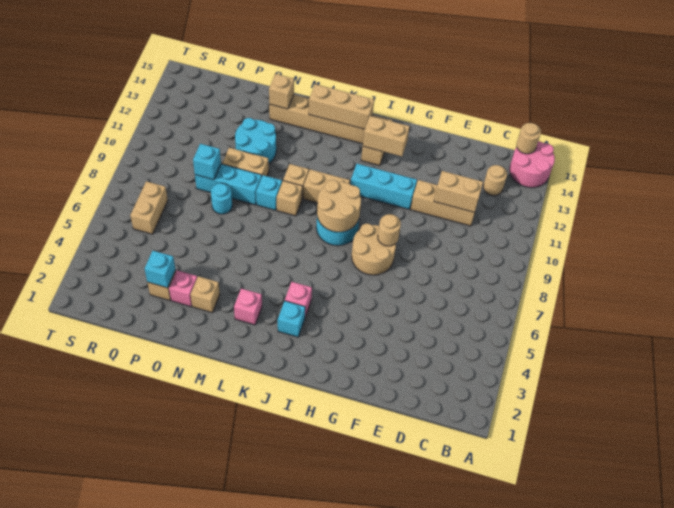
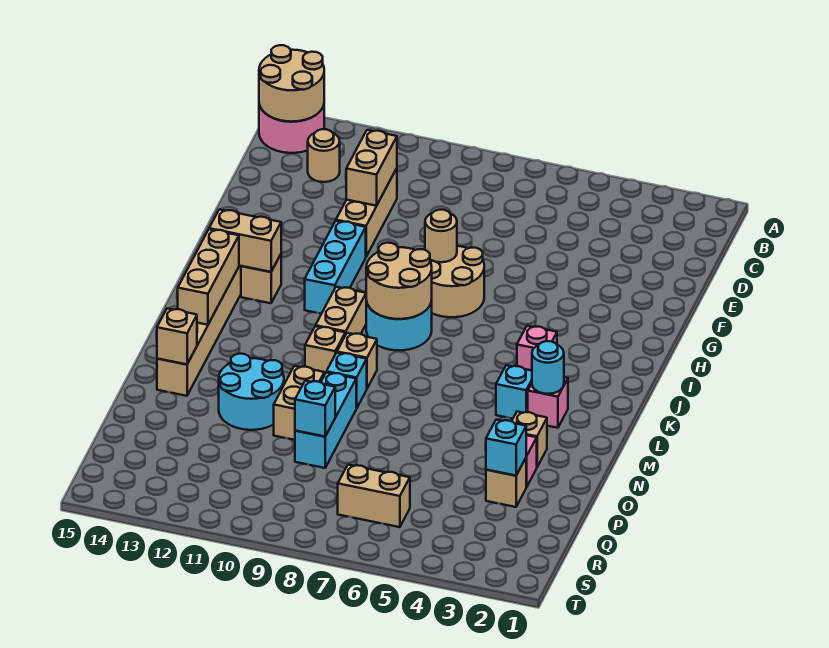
tan round brick B15 level 2 -> tan round brick A14:B15 level 2
tan brick H13:I13 level 2 -> tan brick I13:I14 level 2
cyan brick J3 level 1 -> cyan brick L4 level 1
cyan round brick O8 level 1 -> cyan round brick L3 level 2

